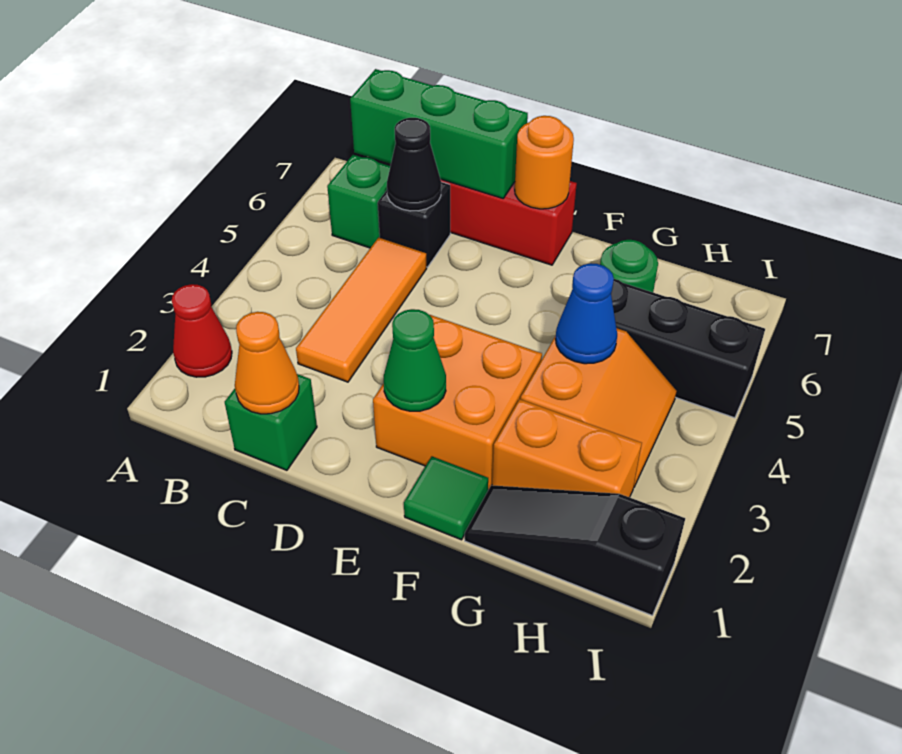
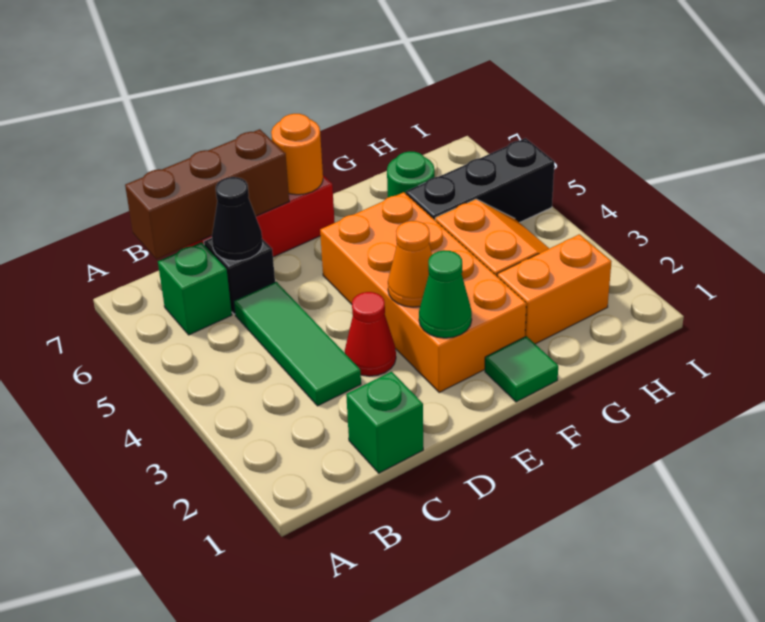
red cone A2 level 1 -> red cone D3 level 1
green brick B7:D7 level 2 -> brown brick B7:D7 level 2
orange cone C1 level 2 -> orange cone E3 level 2
orange tile C3:C5 level 1 -> green tile C3:C5 level 1
orange brick E2:F3 level 1 -> orange brick E2:F5 level 1
black slope G1:I1 level 1 top I -> none
blue cone G4 level 2 -> none

